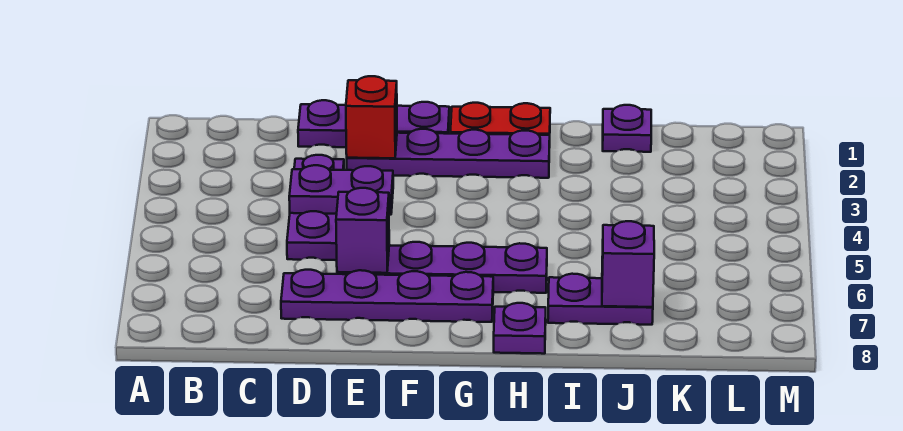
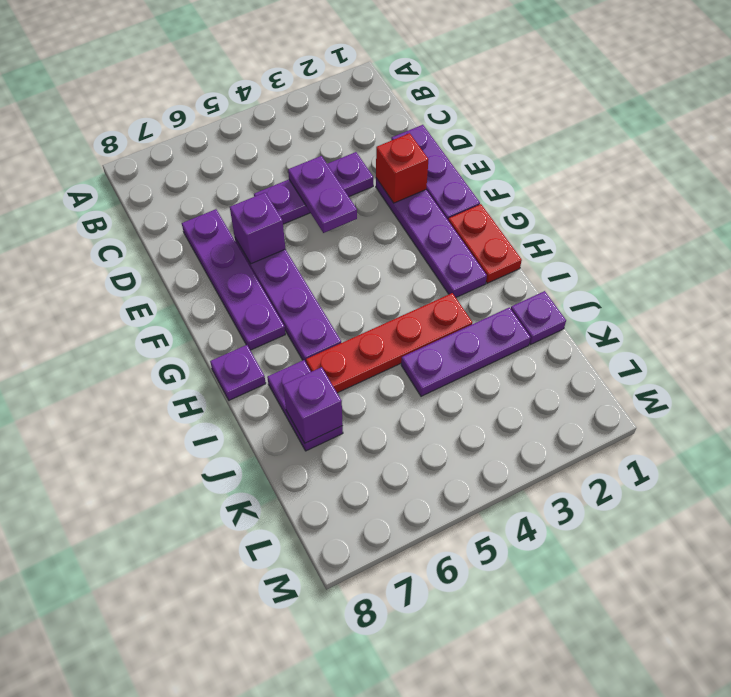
none -> red plate I3:I6 level 1
none -> purple plate J2:J4 level 1

